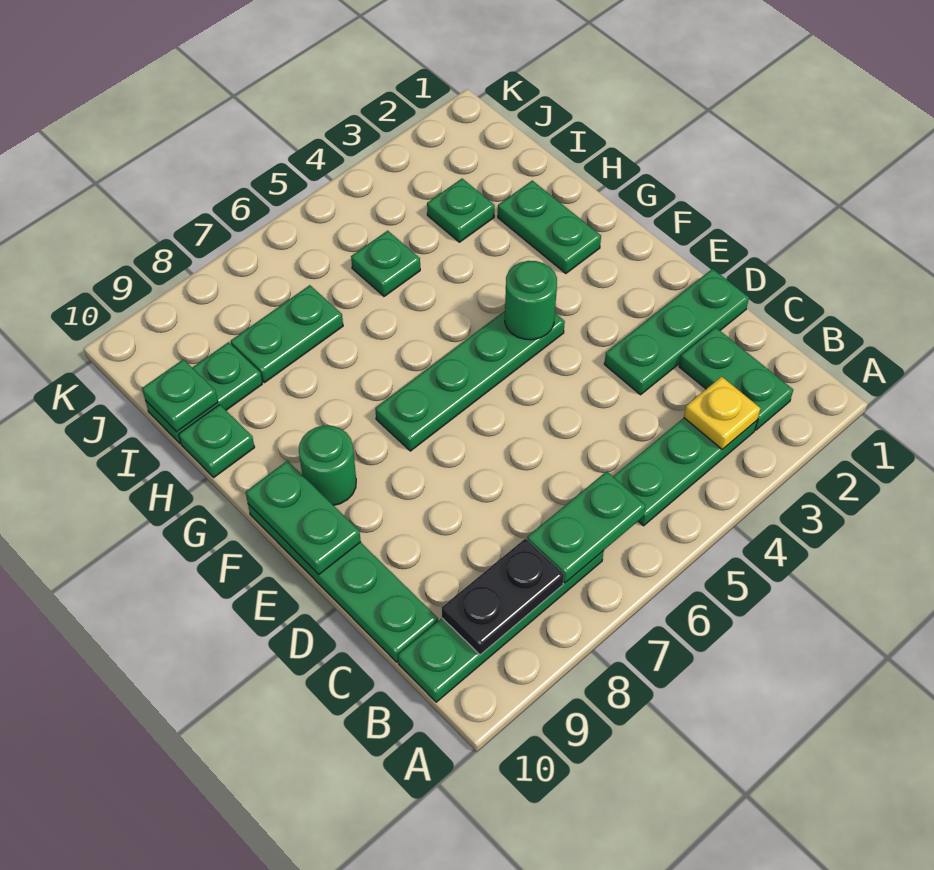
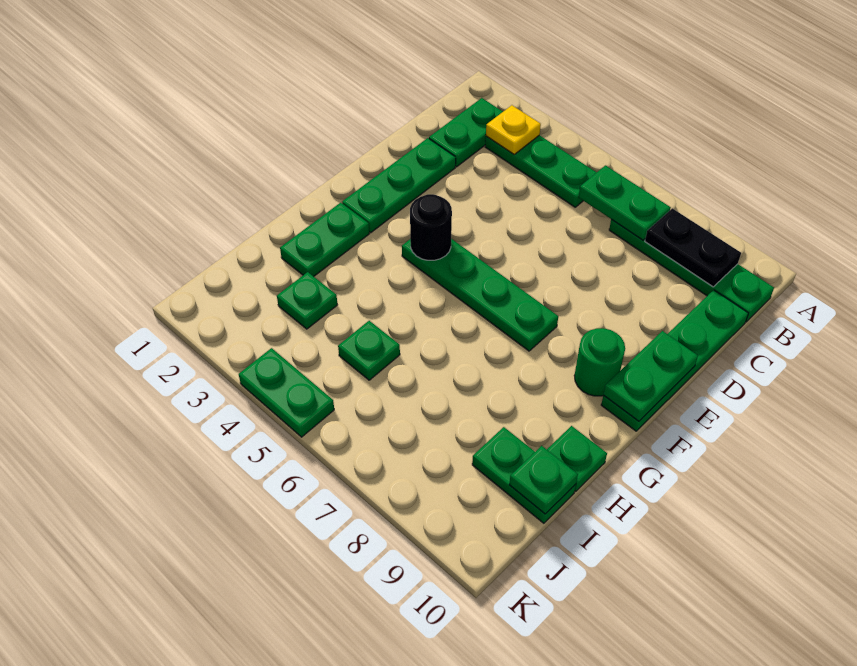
green plate D1:D3 level 1 -> green plate D2:F2 level 1
green round brick F4 level 2 -> black round brick F4 level 2
green plate I7:I8 level 1 -> green plate K4:K5 level 1

